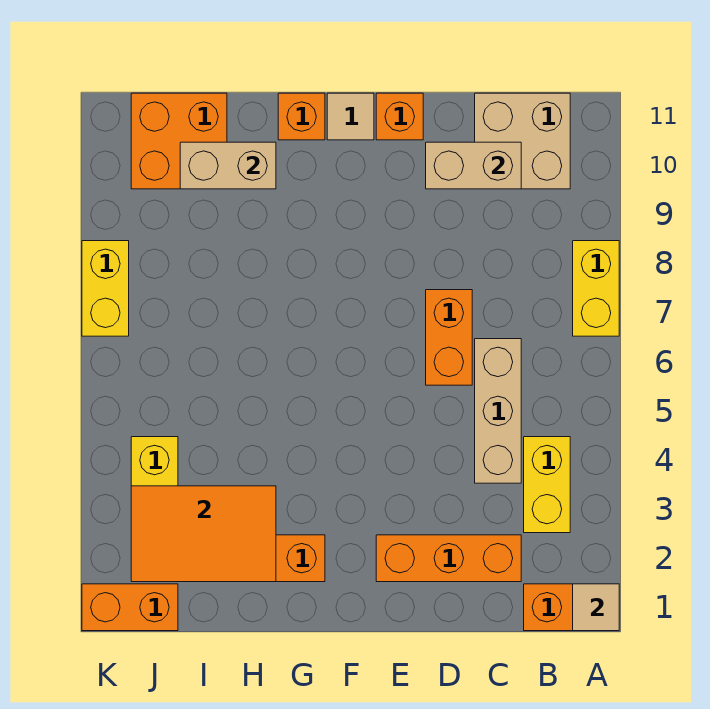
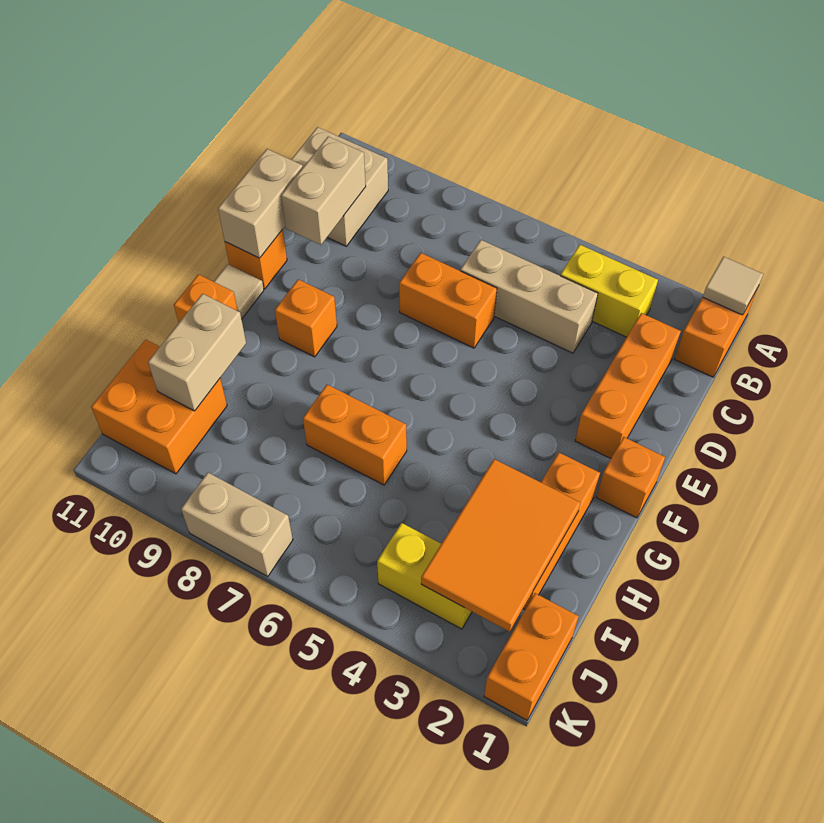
yellow brick A7:A8 level 1 -> none
none -> tan brick D11:E11 level 2
none -> orange brick F1 level 1
none -> orange brick F9 level 1
none -> orange brick H6:H7 level 1
yellow brick K7:K8 level 1 -> tan brick K7:K8 level 1

